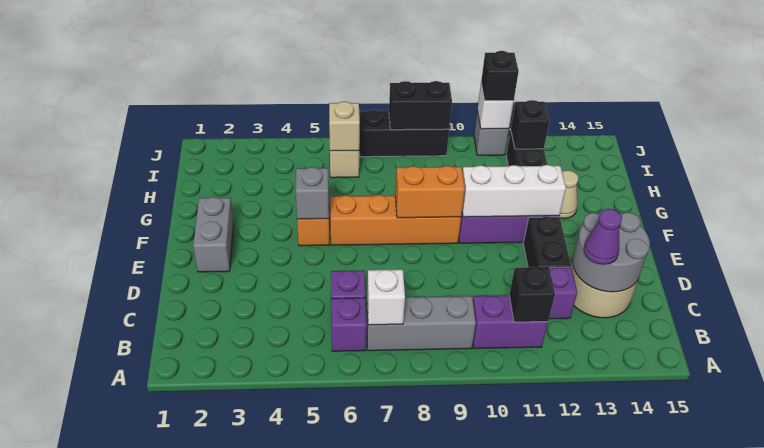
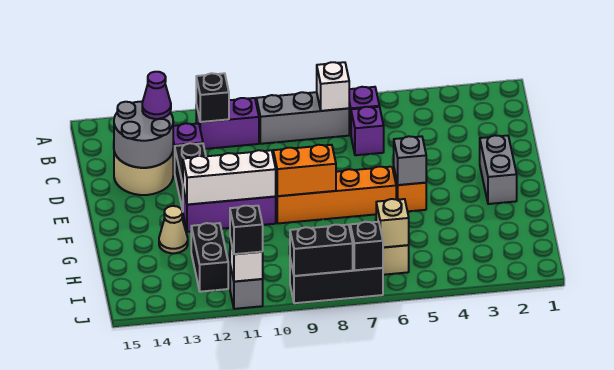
black brick I12 level 2 -> black brick J7 level 2

